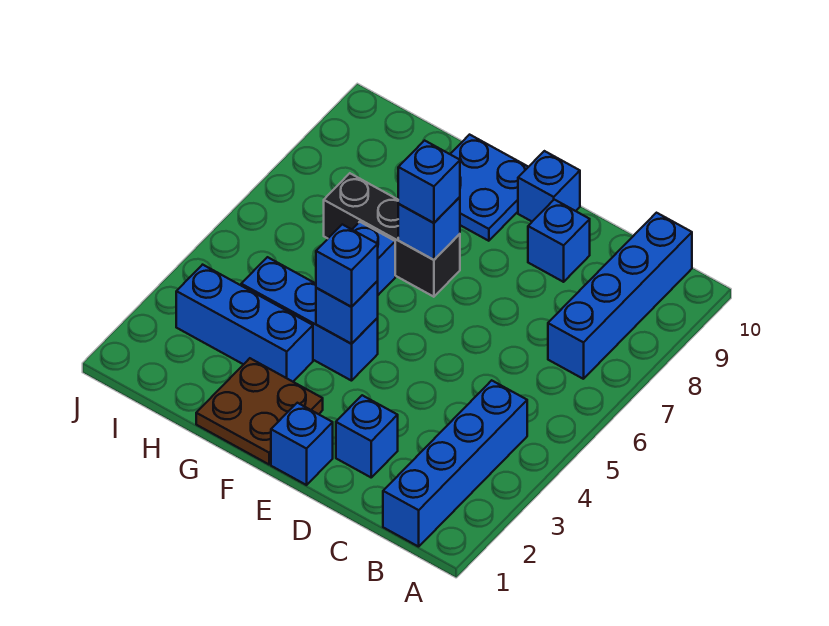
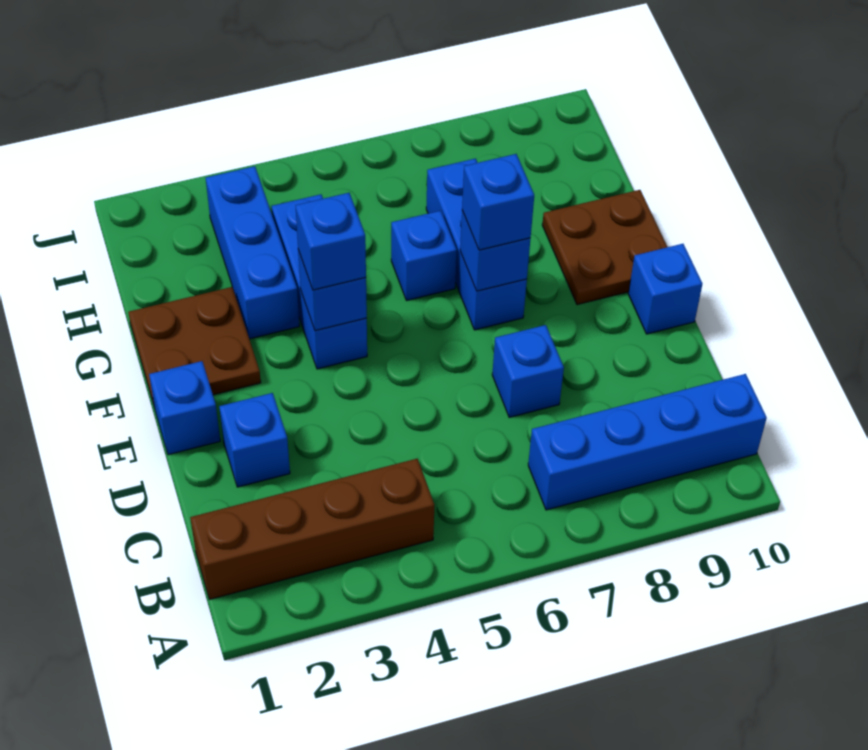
blue brick B1:B4 level 1 -> brown brick B1:B4 level 1
blue brick D9 level 1 -> blue brick D7 level 1
black brick F7:H7 level 1 -> blue brick F7:H7 level 1
blue plate F9:G10 level 1 -> brown plate F9:G10 level 1

